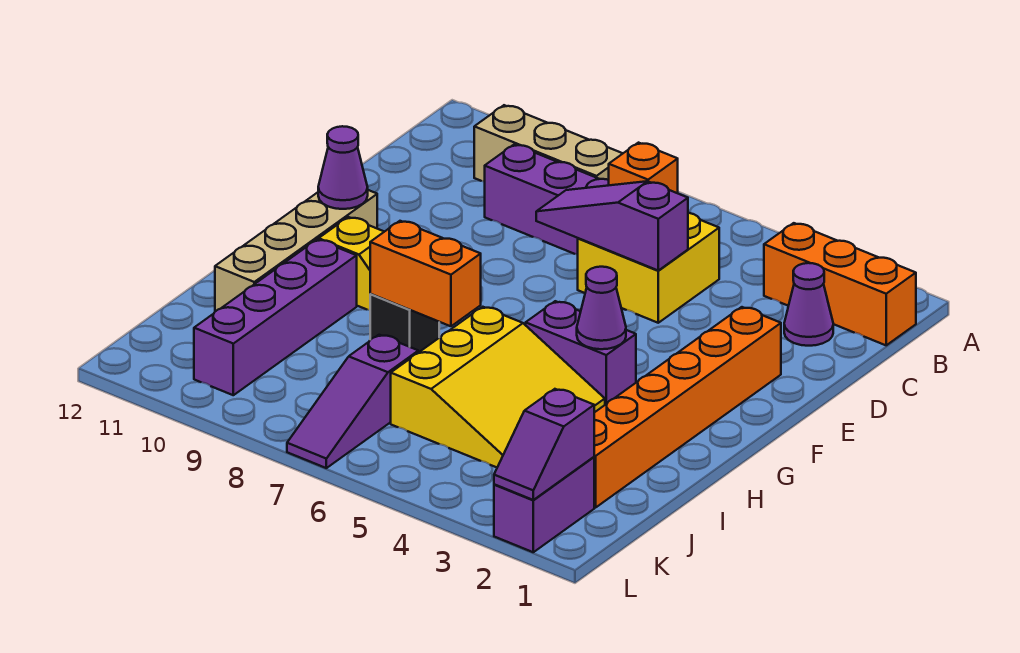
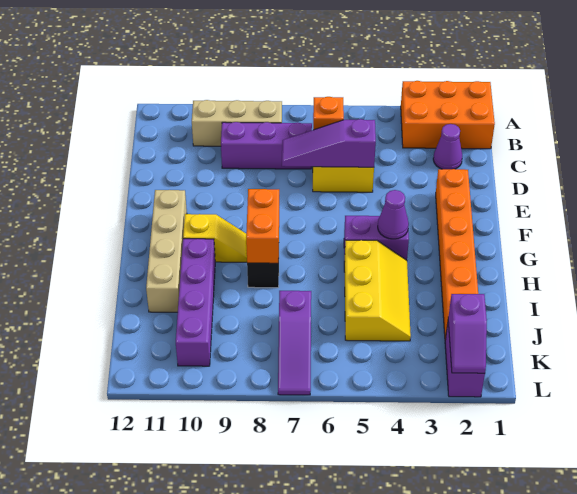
orange brick B1:B3 level 1 -> orange brick A1:B3 level 1
purple cone F11 level 2 -> none
yellow slope H4:J6 level 1 top 6 -> yellow slope H4:J5 level 1 top 5
orange brick H7:H8 level 2 -> orange brick G8:H8 level 2

